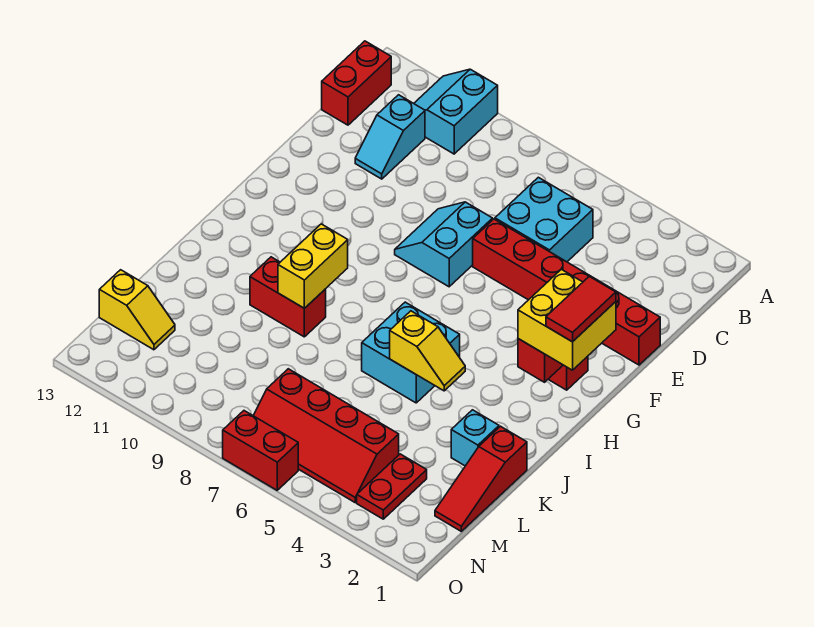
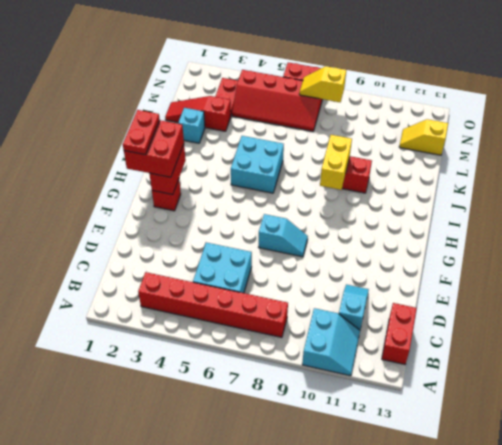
red brick E1:E6 level 1 -> red brick B3:B8 level 1
cyan slope E7:F8 level 1 top 7 -> cyan slope F7:F8 level 1 top 7
yellow brick G1:H2 level 3 -> red brick G1:H2 level 3
red tile G1:H1 level 4 -> red plate G1:H1 level 4
yellow slope J4:J5 level 2 top 5 -> yellow slope N7:N8 level 2 top 8
red slope K1:M1 level 1 top K -> red slope L1:L3 level 1 top 3
red slope M4:N7 level 1 top M -> red slope M4:N7 level 1 top N

